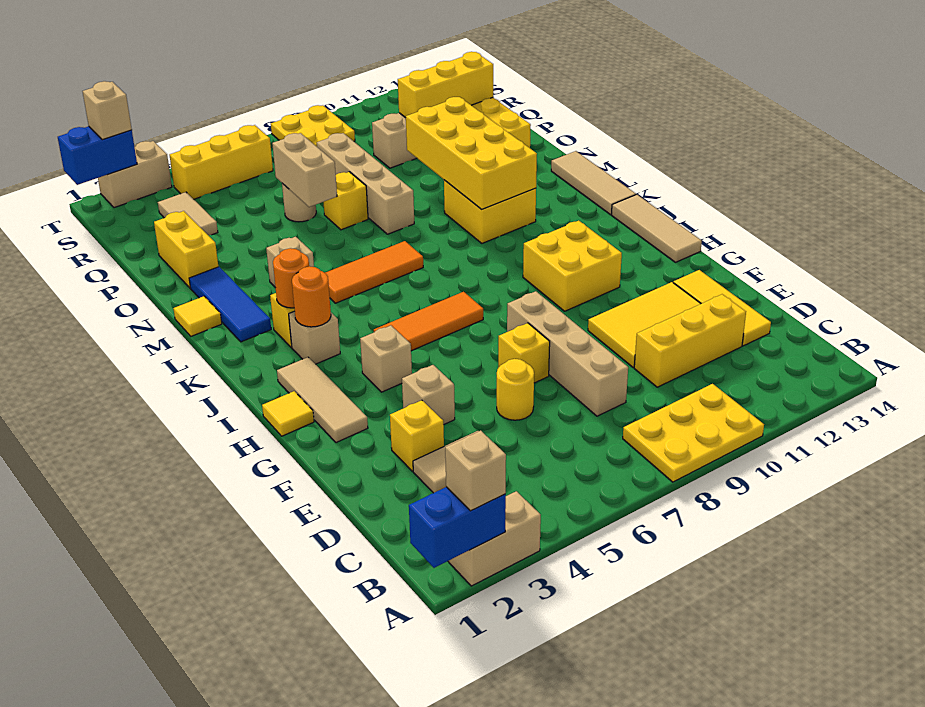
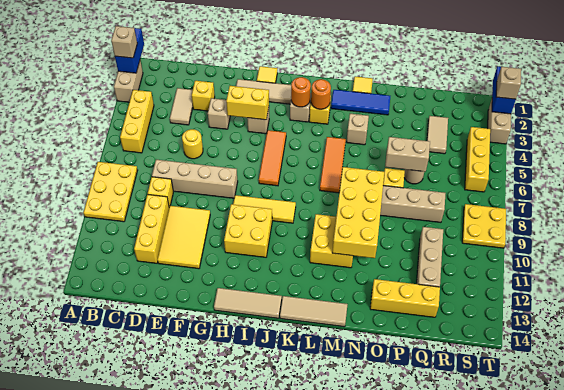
yellow tile D13:F13 level 1 -> yellow tile H9:J9 level 1
yellow brick F7 level 1 -> yellow brick D9 level 1
yellow brick L10:O11 level 2 -> yellow brick M8:N11 level 2
yellow brick O2:P2 level 1 -> yellow brick G4:H4 level 2
tan tile Q3:R3 level 1 -> tan tile Q3:Q4 level 1
yellow brick Q11:Q13 level 2 -> yellow brick B4:B6 level 1

